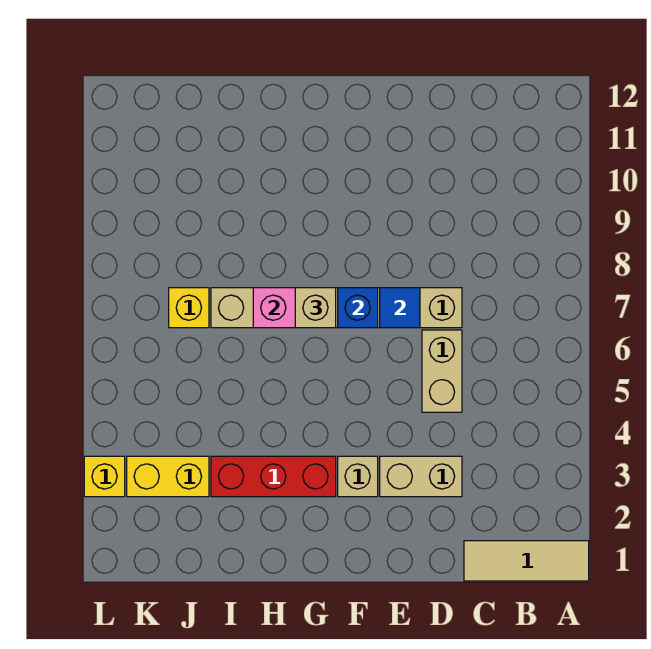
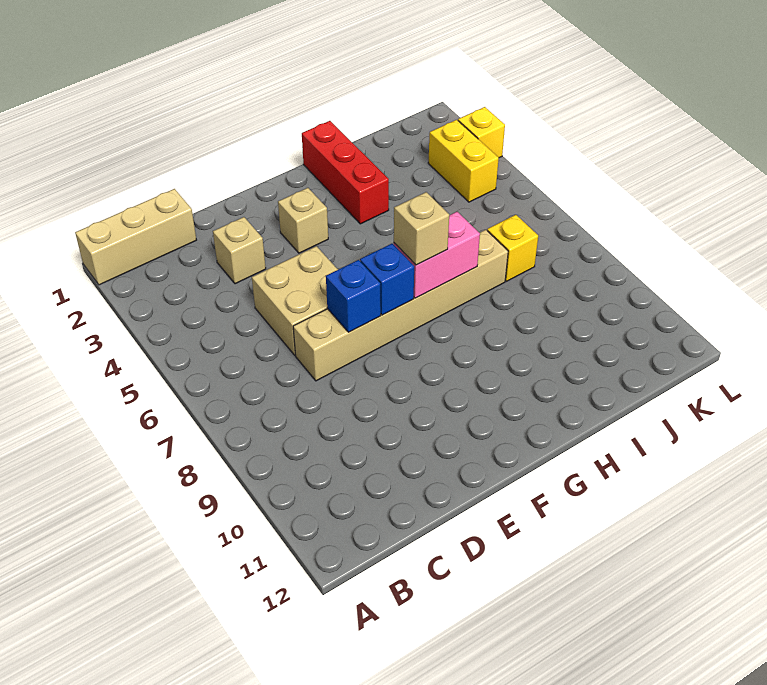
tan tile A1:C1 level 1 -> tan brick A1:C1 level 1
tan brick D3:E3 level 1 -> tan brick D3 level 1
tan brick D5:D6 level 1 -> tan brick D5:E6 level 1
blue tile E7 level 2 -> blue brick E7 level 2
red brick G3:I3 level 1 -> red brick H1:H3 level 1
yellow brick J3:K3 level 1 -> yellow brick K3:K4 level 1

